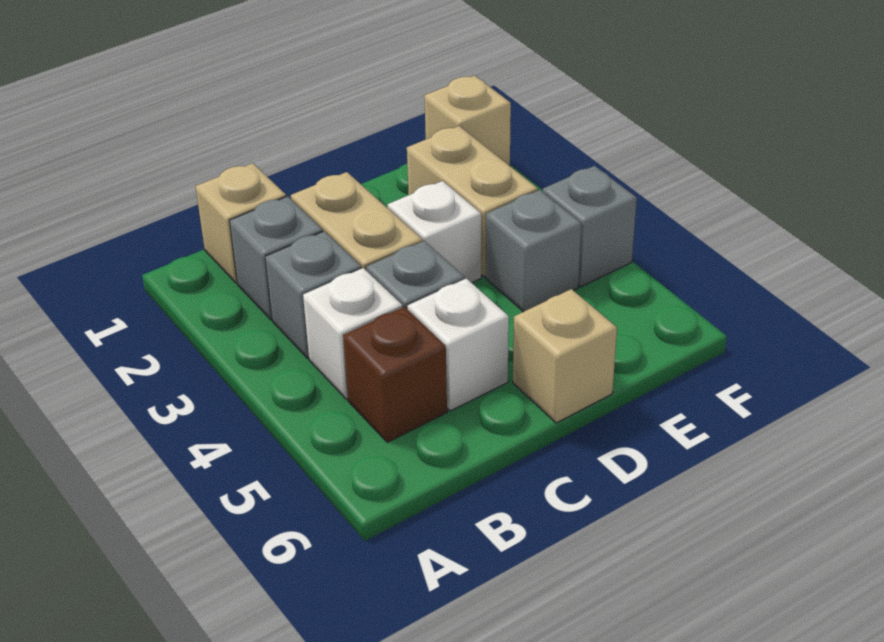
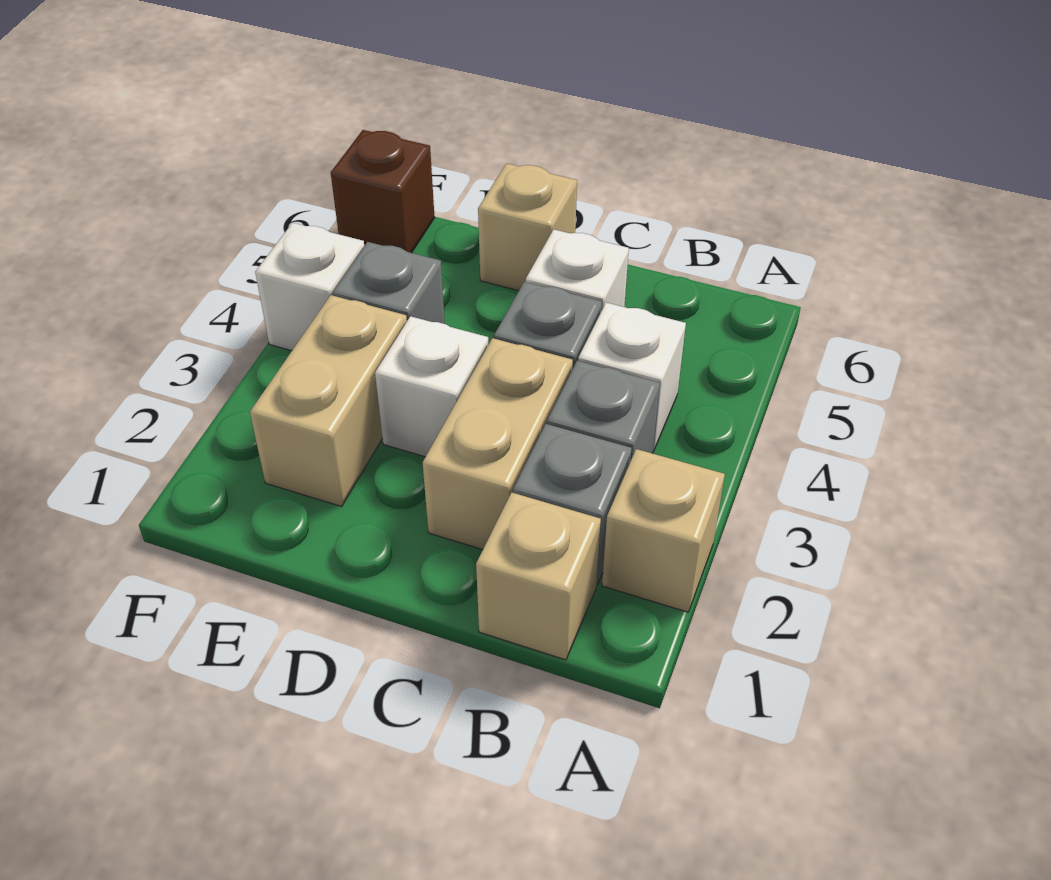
brown brick B5 level 1 -> brown brick F6 level 1
tan brick F1 level 1 -> tan brick A2 level 1
grey brick F4 level 1 -> white brick F4 level 1

